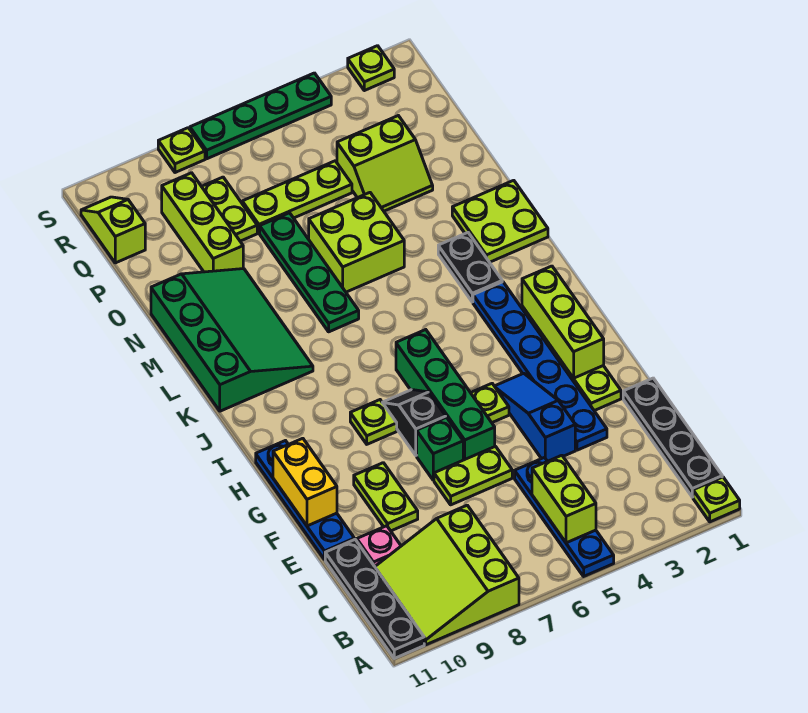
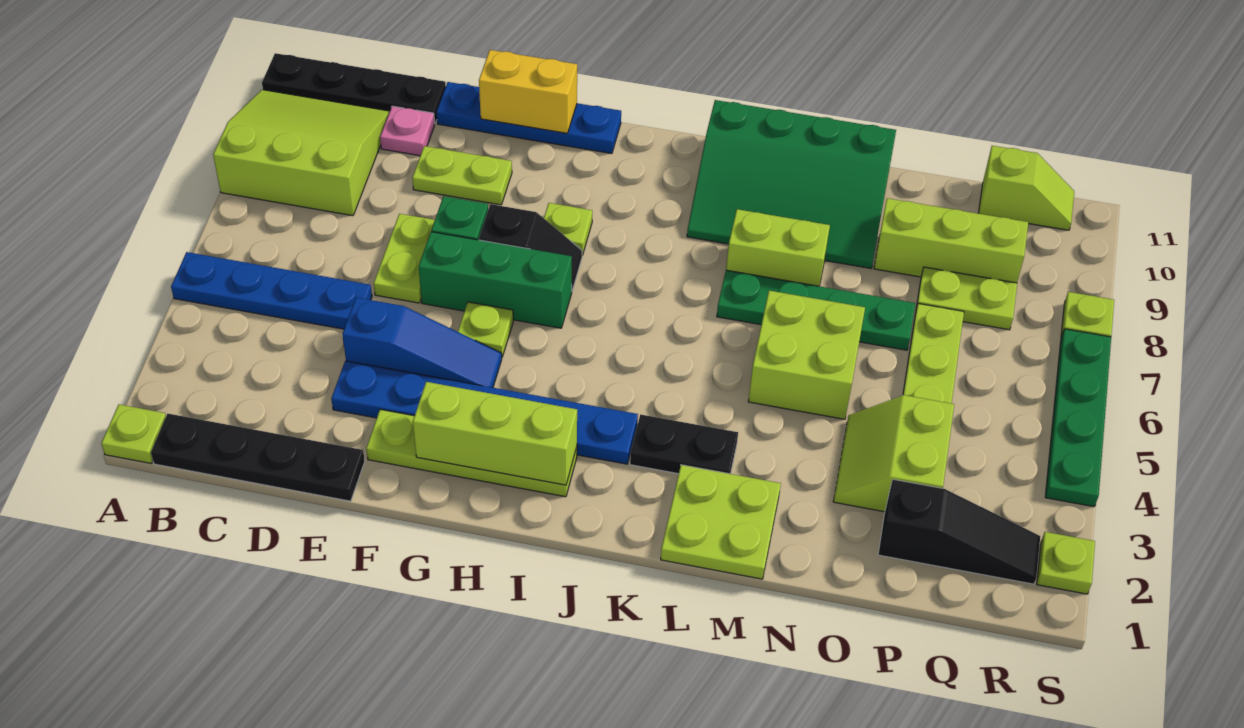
lime brick B5:C5 level 2 -> lime brick L8:M8 level 1
green brick F6:I6 level 1 -> green brick F6:H6 level 1
none -> black slope P2:R2 level 1 top P

